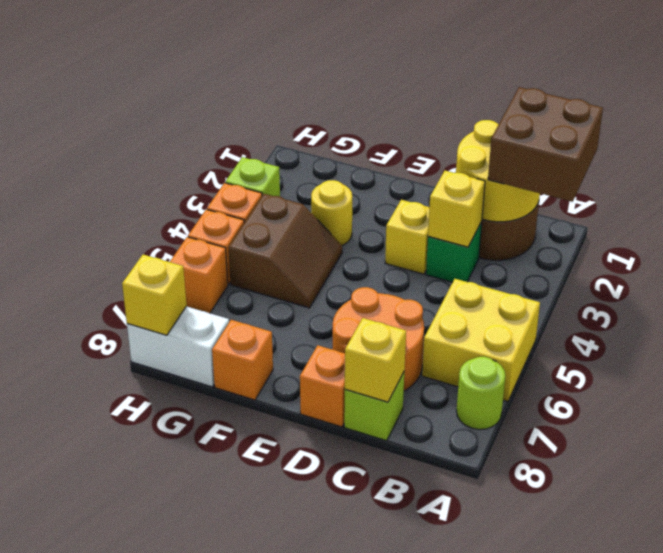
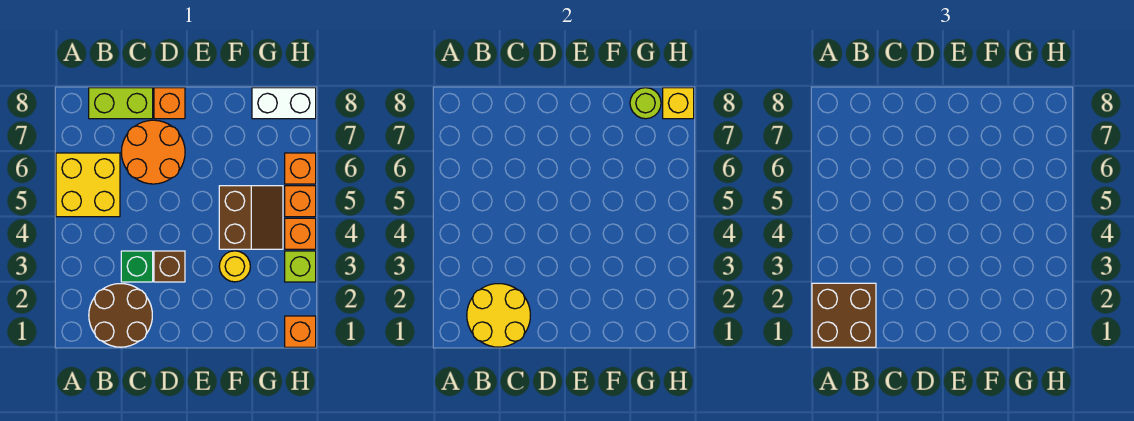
lime round brick A7 level 1 -> lime round brick G8 level 2
yellow brick C3 level 2 -> none
lime brick C8 level 1 -> lime brick B8:C8 level 1
yellow brick C8 level 2 -> none
yellow brick D3 level 1 -> brown brick D3 level 1
brown slope F4:G5 level 1 top G -> brown slope F4:G5 level 1 top F
orange brick F8 level 1 -> orange brick H1 level 1

